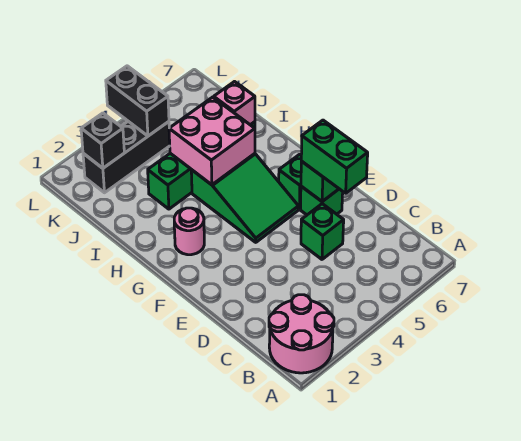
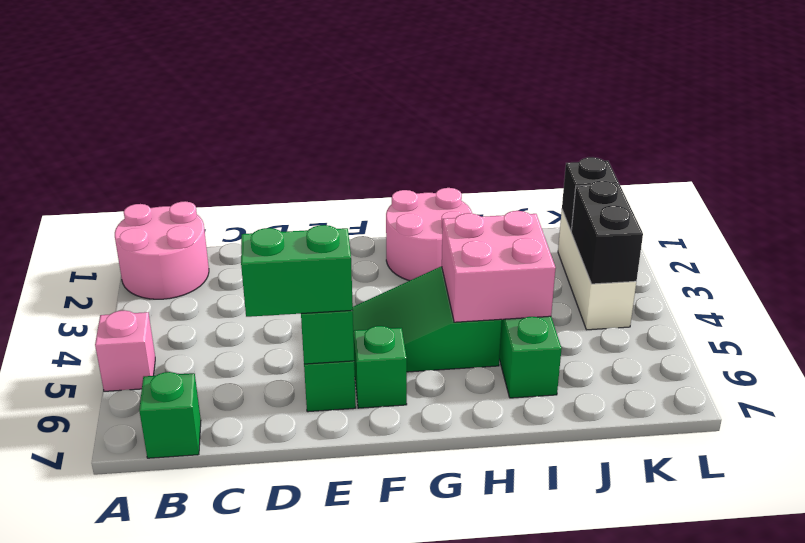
green brick D5 level 1 -> green brick B7 level 1
pink round brick G2 level 1 -> pink round brick G1:H2 level 1
pink brick I6 level 2 -> pink brick A5 level 1
black brick K2:K4 level 1 -> white brick K2:K4 level 1
black brick K4:L4 level 2 -> black brick K3:K4 level 2

